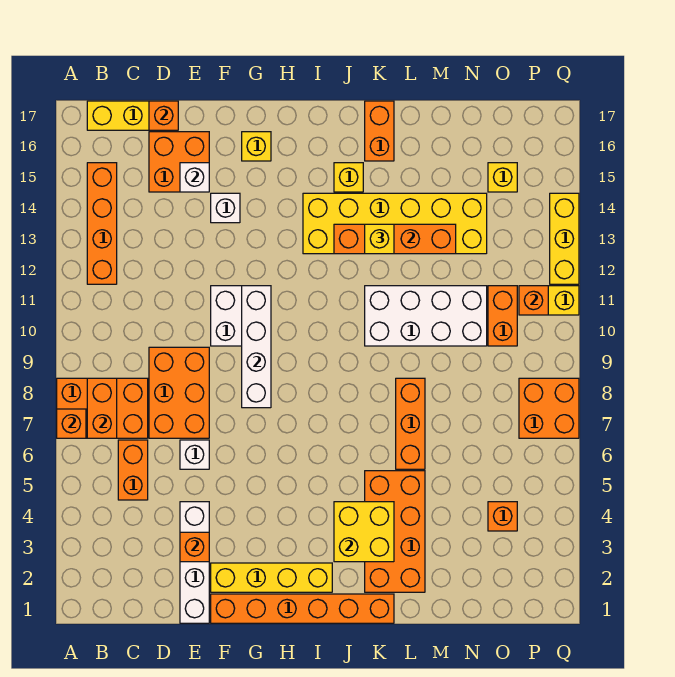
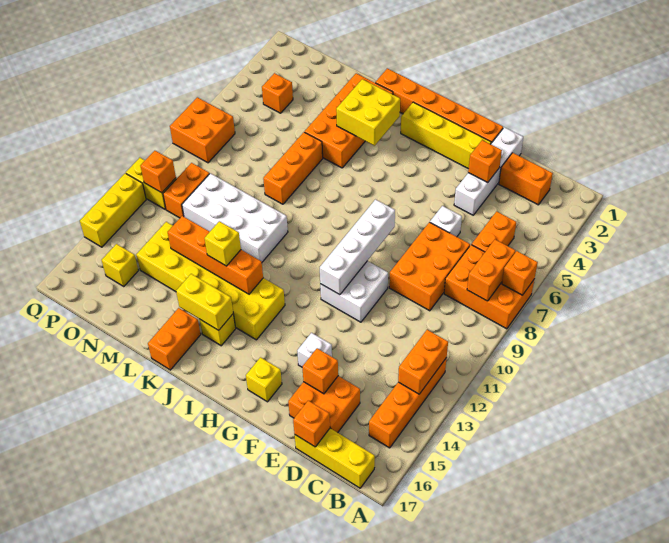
none -> orange brick B12:B13 level 2
none -> orange brick C2:D2 level 1
white brick E15 level 2 -> orange brick E15 level 2
none -> yellow brick J15:K15 level 2

